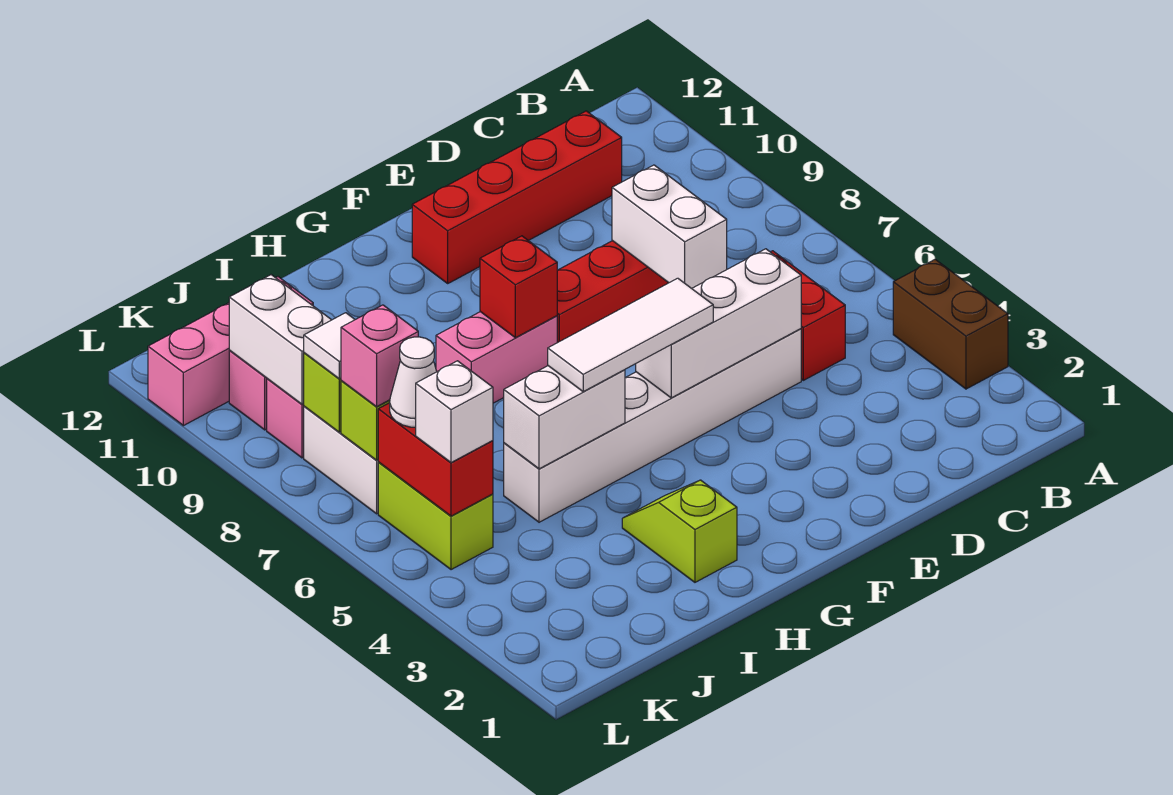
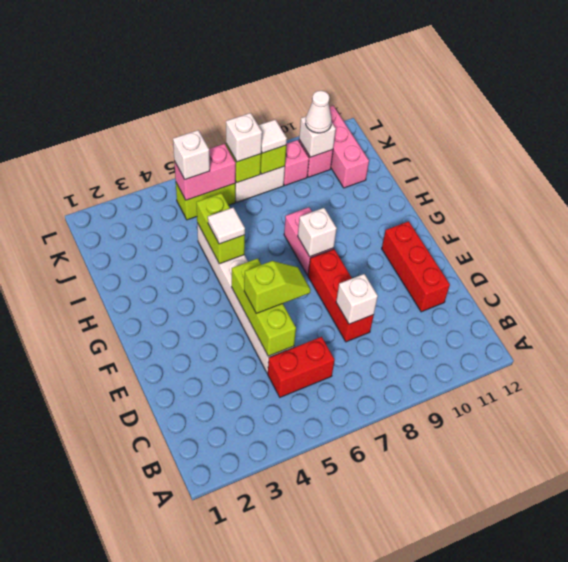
brown brick A3:A4 level 1 -> none
red brick C11:F11 level 1 -> red brick D11:F11 level 1
white brick D5:F5 level 2 -> lime brick D5:F5 level 2
white brick D7:D8 level 2 -> white brick D8 level 2
white tile F5:H5 level 3 -> white tile H5 level 3
red brick G8 level 2 -> white brick G8 level 2
lime slope H2:H3 level 1 top 2 -> lime slope E5:E6 level 3 top 5
white brick H5:I5 level 2 -> lime brick H5:I5 level 2
red brick K5:K6 level 2 -> pink brick K5:K6 level 2
white cone K6 level 3 -> white cone K10 level 3
pink brick K7 level 3 -> white brick K7 level 3
white brick K9:K10 level 2 -> white brick K10 level 2

